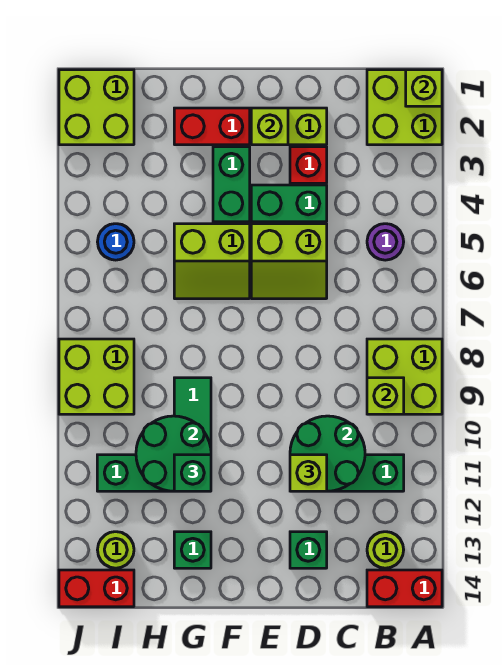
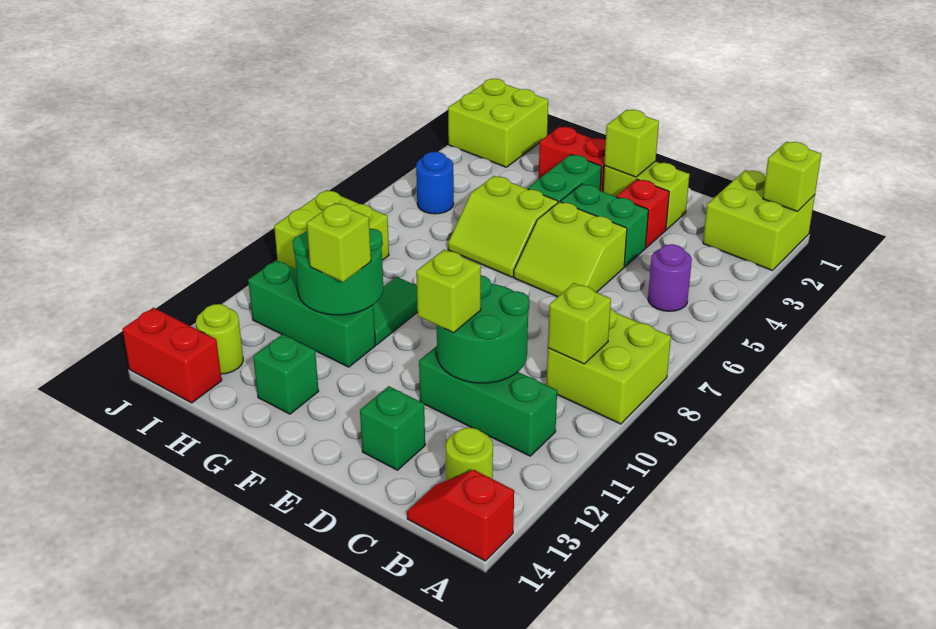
red brick A14:B14 level 1 -> red slope A14:B14 level 1 top A
green brick G11 level 3 -> lime brick G11 level 3

